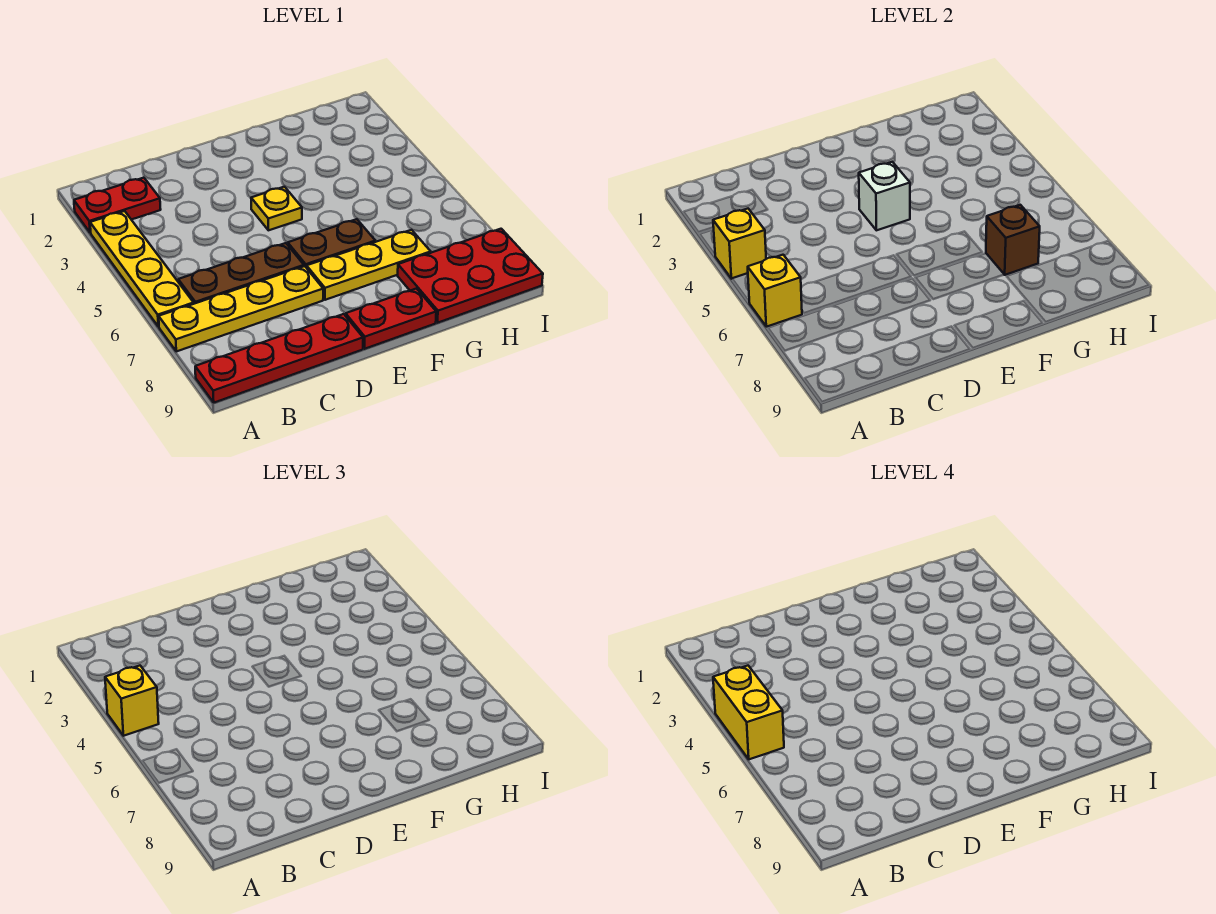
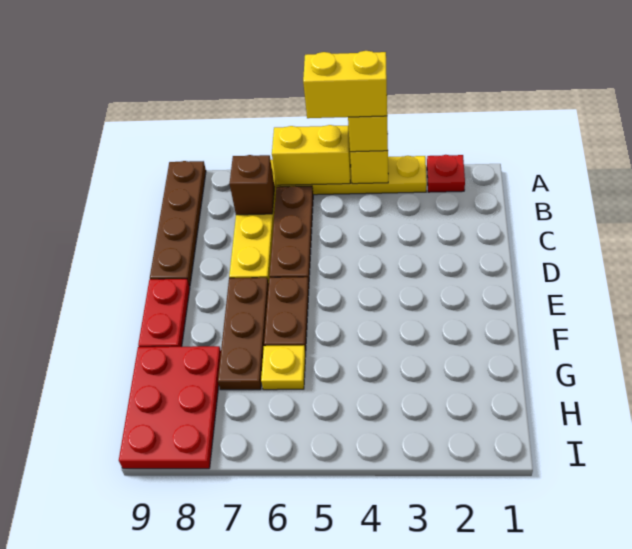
red plate A2:B2 level 1 -> red plate A2 level 1
yellow brick A6 level 2 -> yellow brick A5:A6 level 2
red plate A9:D9 level 1 -> brown plate A9:D9 level 1
yellow plate E4 level 1 -> yellow plate G6 level 1
white brick E4 level 2 -> none
yellow plate E7:G7 level 1 -> brown plate E7:G7 level 1
brown brick G7 level 2 -> brown brick B7 level 2

